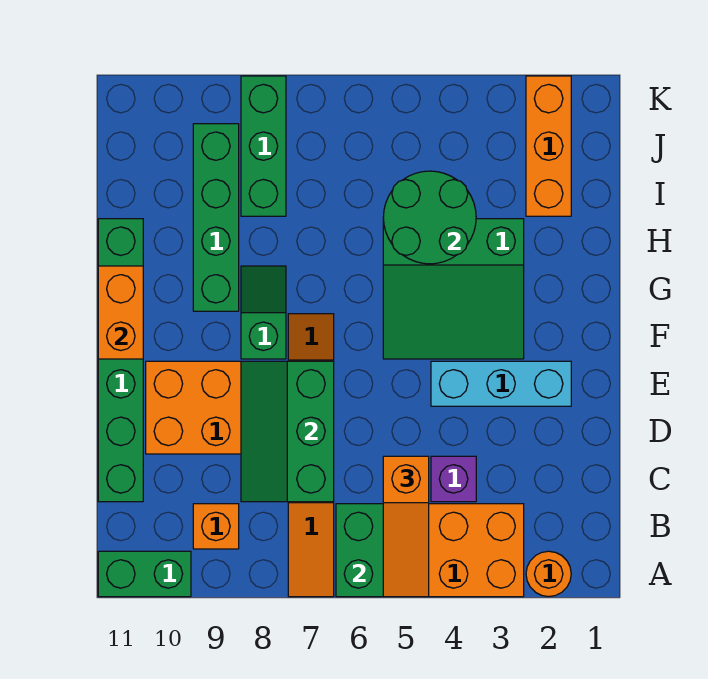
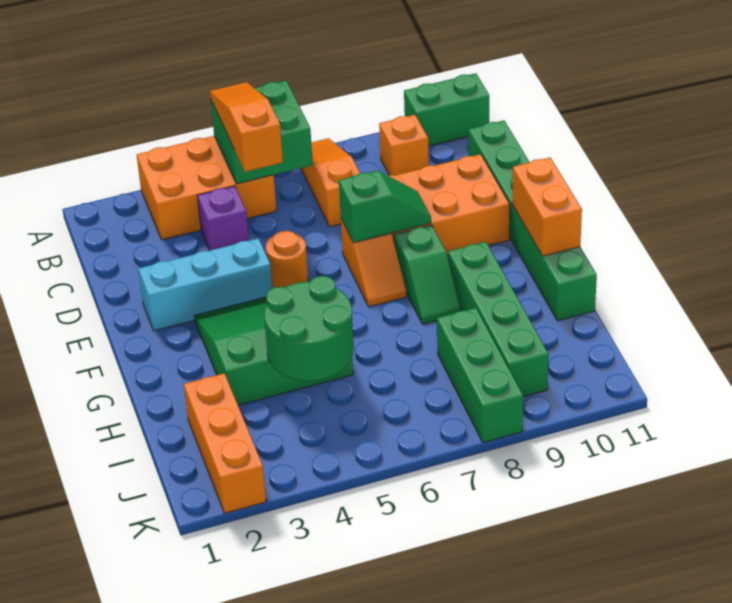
orange round brick A2 level 1 -> orange round brick E5 level 1
green slope C7:E8 level 2 top 7 -> green slope E7:E8 level 2 top 7

